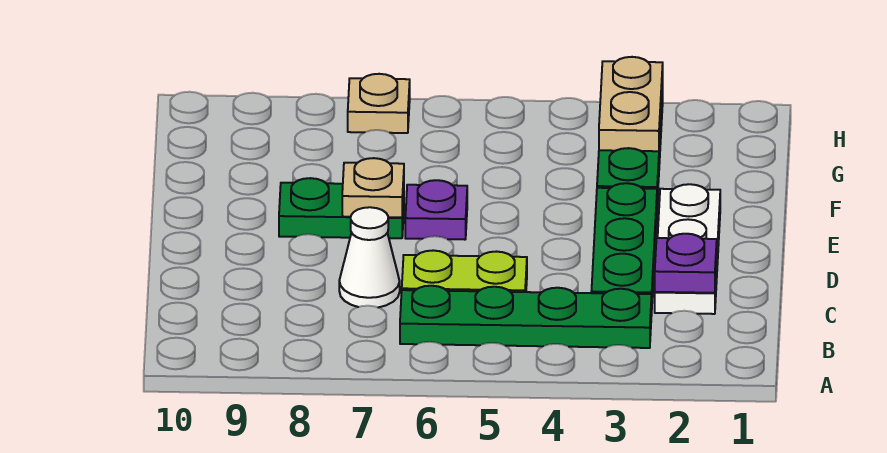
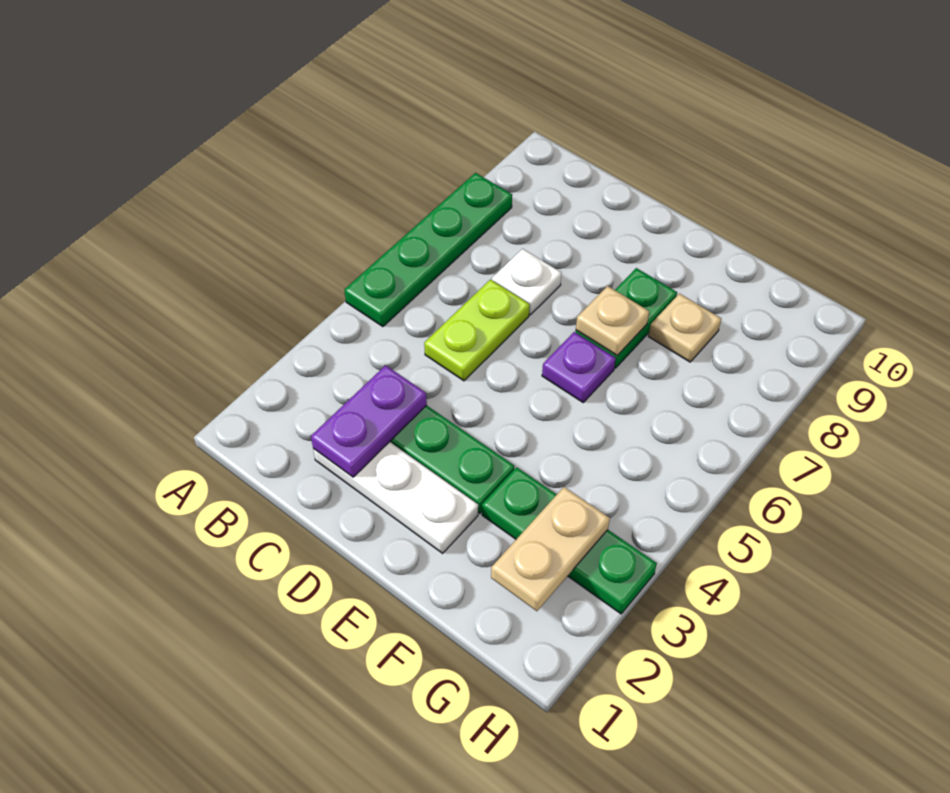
green plate B3:B6 level 1 -> green plate A5:A8 level 1
purple plate C2 level 2 -> purple plate C2:C3 level 2
white cone C7 level 1 -> white plate C7 level 1
tan plate G3:H3 level 2 -> tan plate G2:G3 level 2
tan plate H7 level 1 -> tan plate F8 level 1

